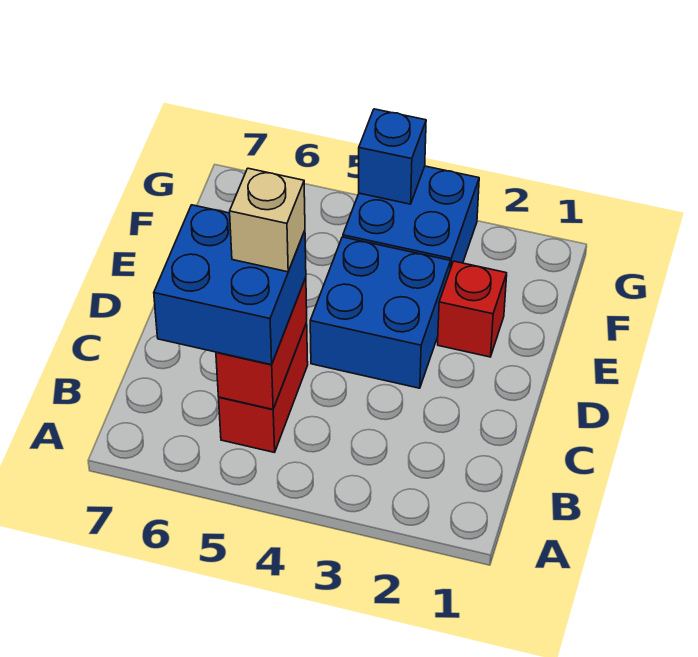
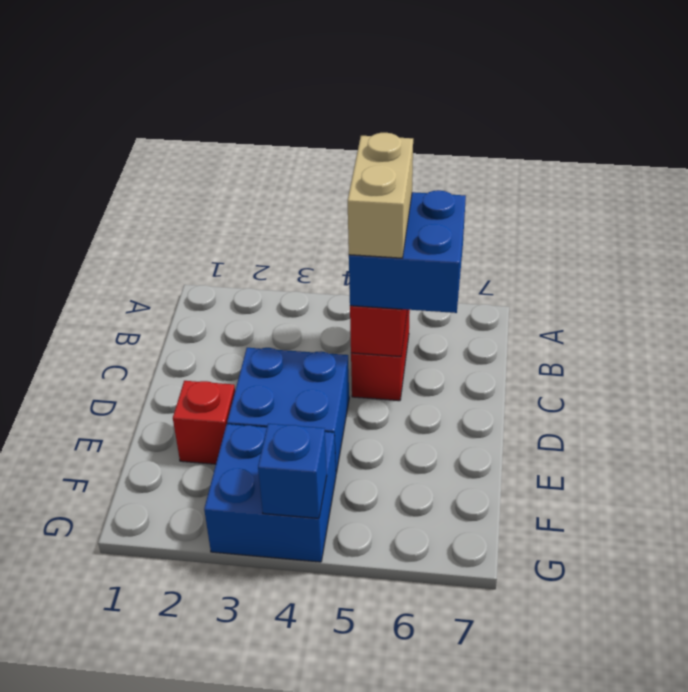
tan brick C5 level 4 -> tan brick B5:C5 level 4

